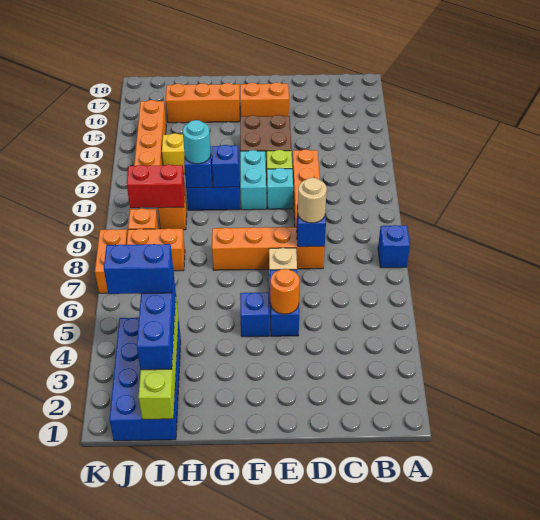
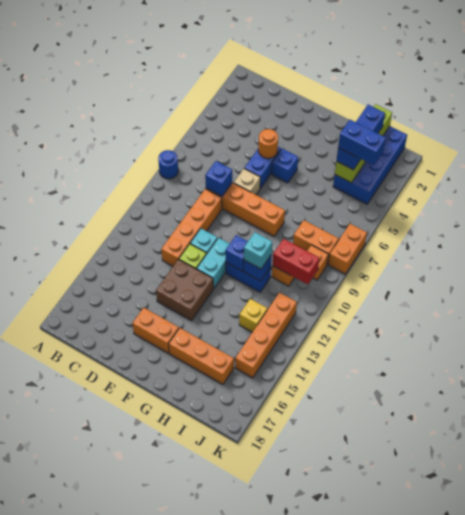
blue brick A8 level 1 -> blue round brick A8 level 1
tan round brick D8 level 3 -> none
cyan round brick H11 level 3 -> cyan brick H11 level 3

